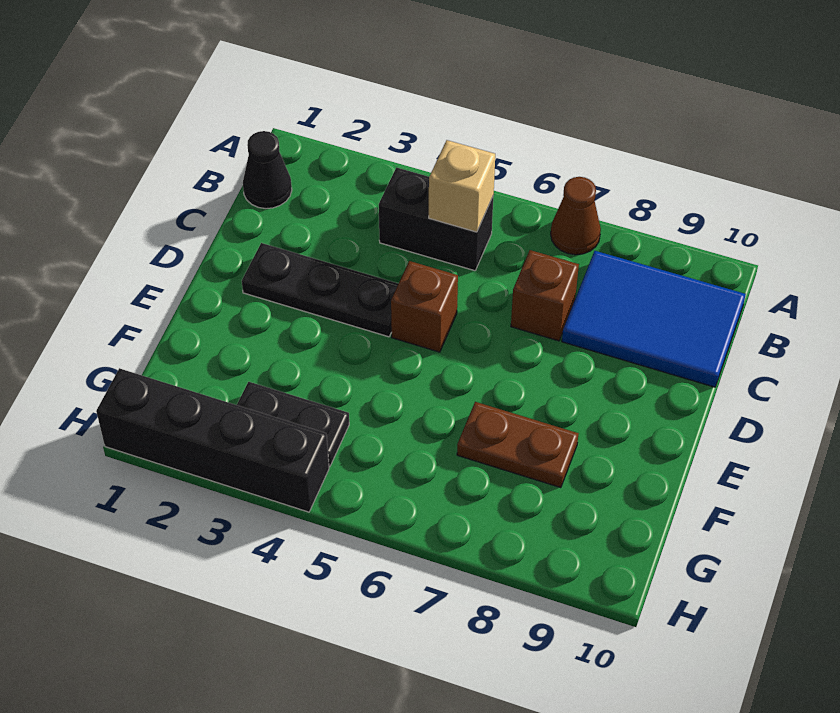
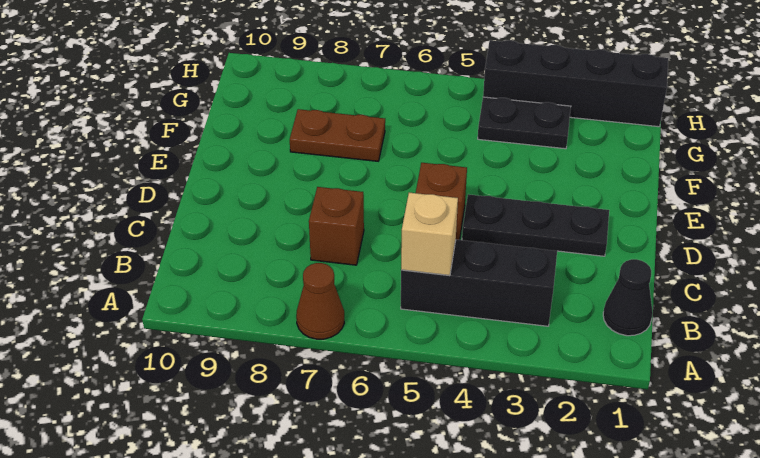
black brick B4:B5 level 1 -> black brick B3:B5 level 1
blue tile B8:C10 level 1 -> none

